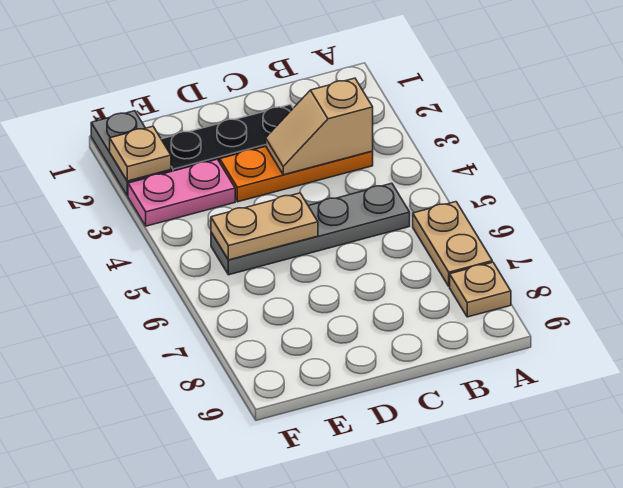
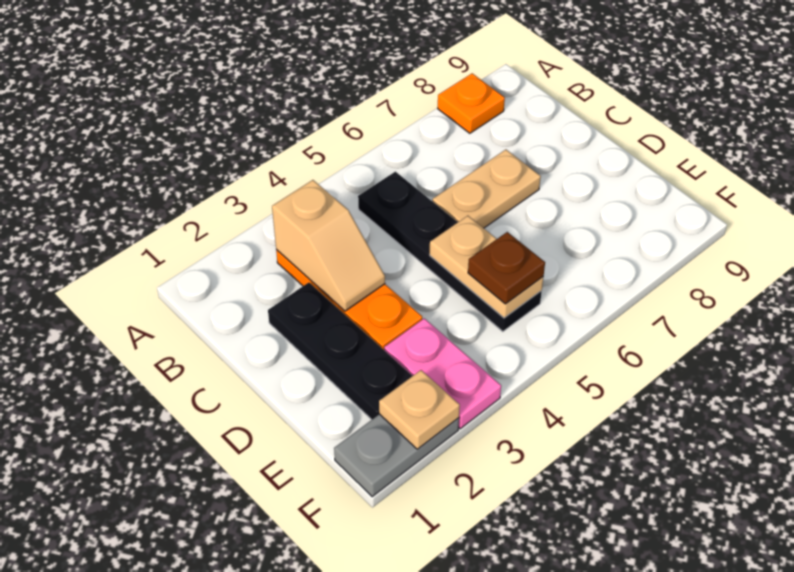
tan plate A6:A7 level 1 -> tan plate C6:C7 level 1
tan plate A8 level 1 -> orange plate A8 level 1
grey plate B5:E5 level 1 -> black plate B5:E5 level 1
none -> brown plate E5 level 3

